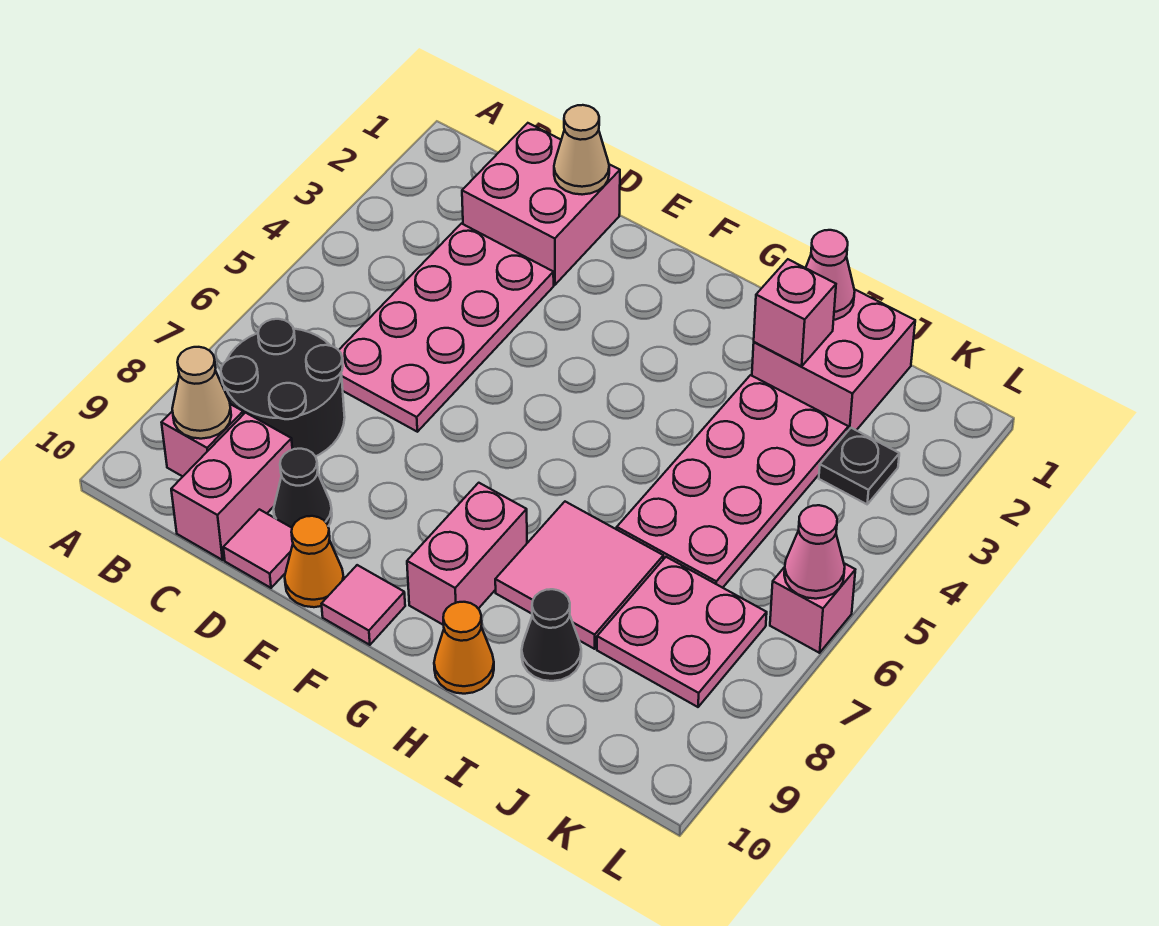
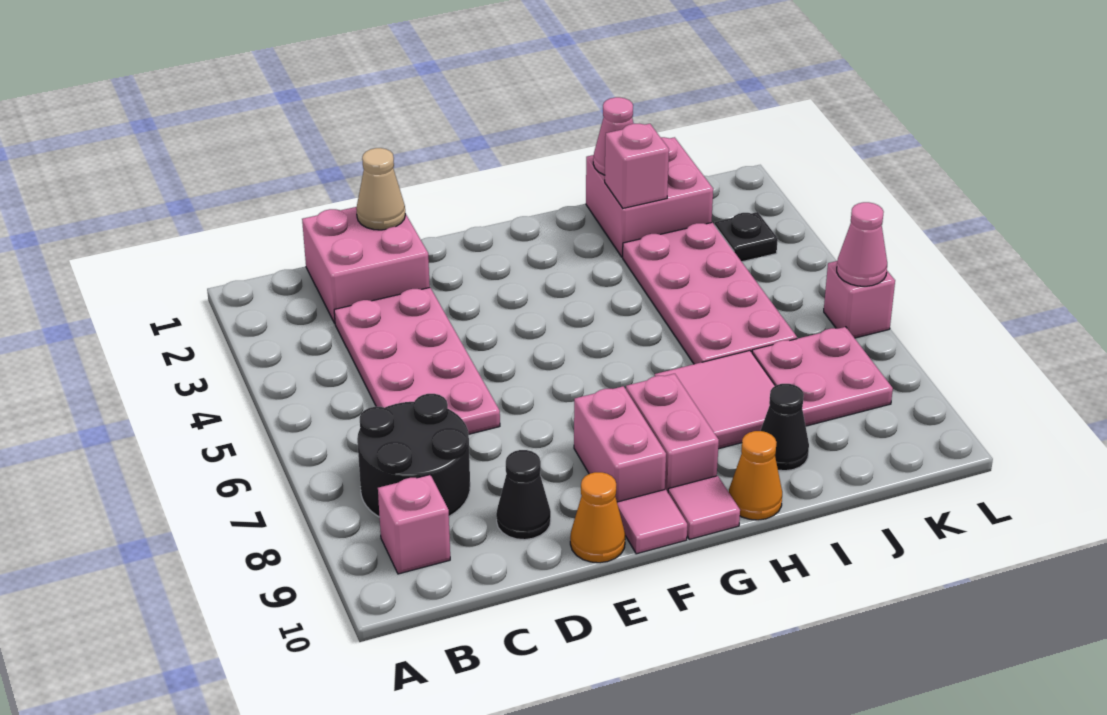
tan cone B9 level 2 -> none
pink brick C9:C10 level 1 -> pink brick F8:F9 level 1
pink tile D10 level 1 -> pink tile G10 level 1

